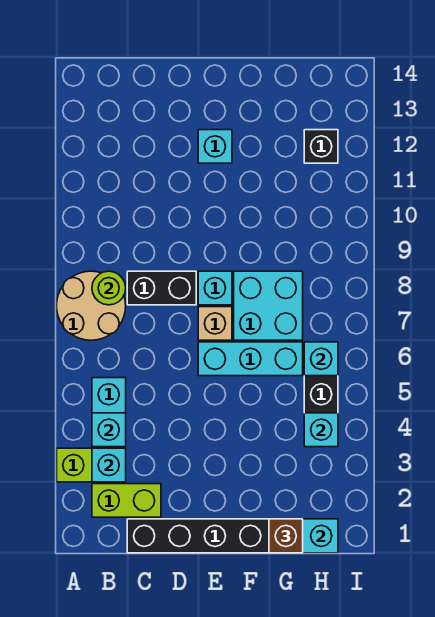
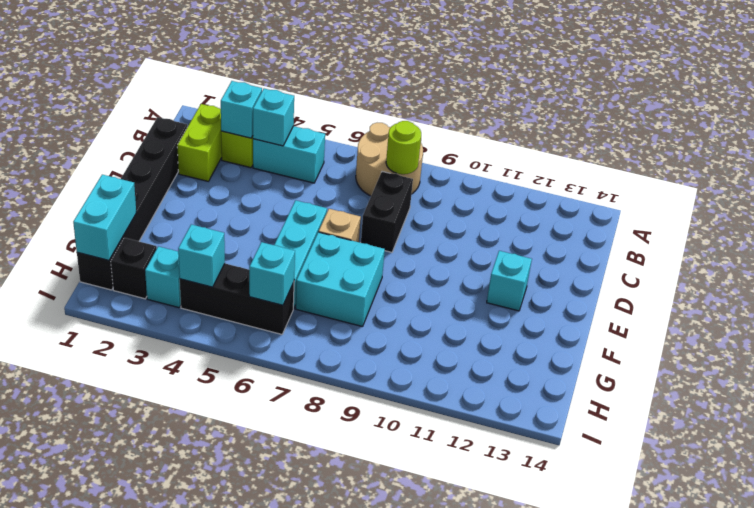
cyan brick E8 level 1 -> cyan brick H3 level 1
brown brick G1 level 3 -> none
black brick H12 level 1 -> black brick H2 level 1

